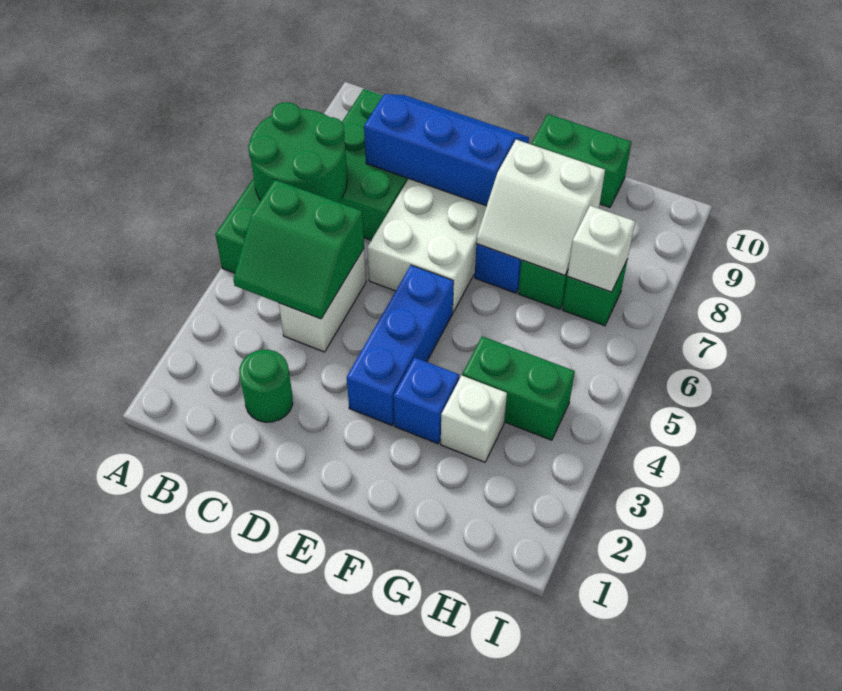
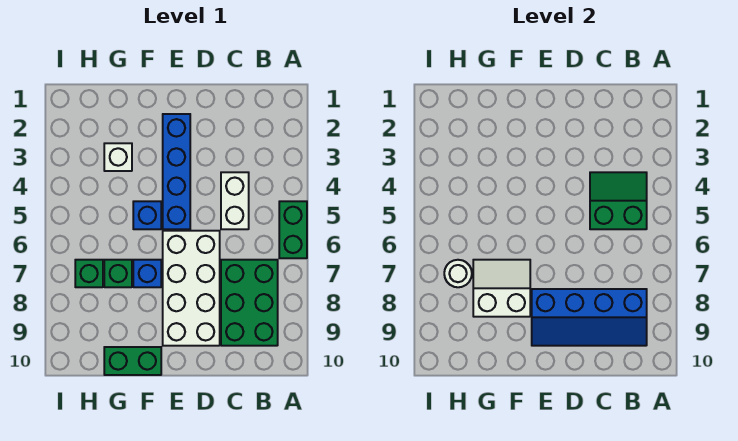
green round brick A6:B7 level 2 -> none
green round brick C2 level 1 -> none
blue slope C8:E9 level 2 top 8 -> blue slope B8:E9 level 2 top 8
blue brick E3:E5 level 1 -> blue brick E2:E5 level 1
blue brick F3 level 1 -> blue brick F5 level 1
green brick G4:H4 level 1 -> none
white brick H7 level 2 -> white round brick H7 level 2

